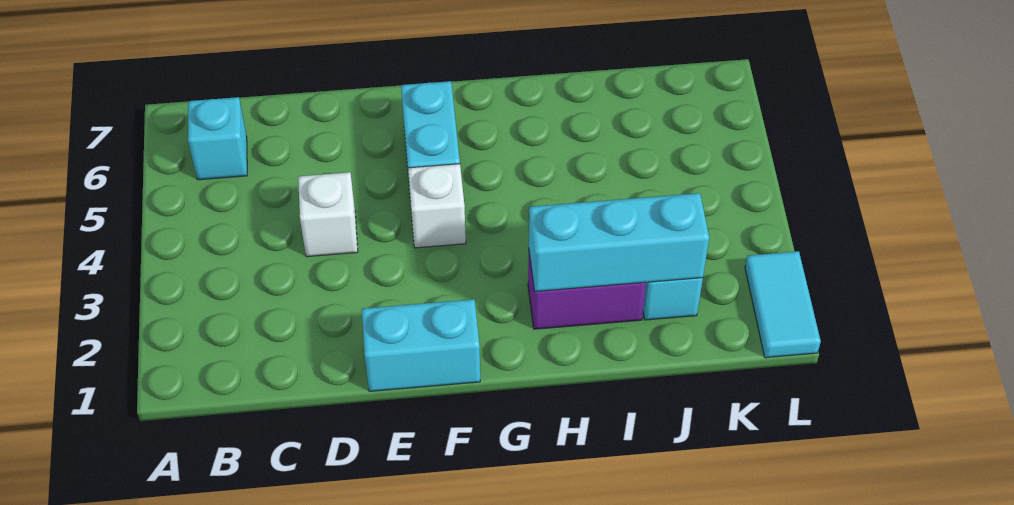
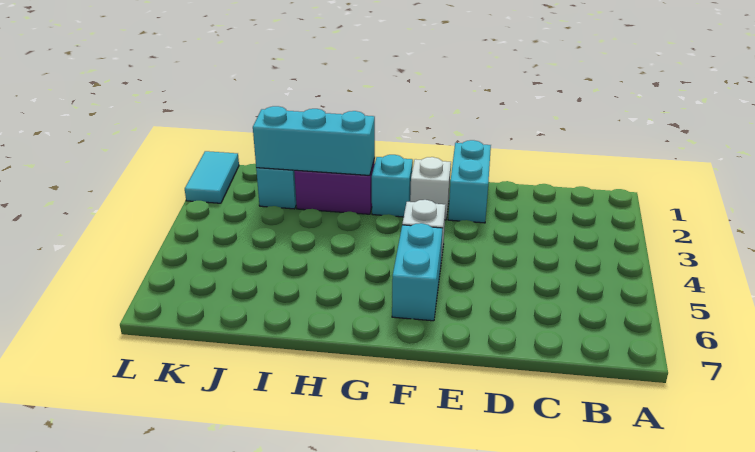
cyan brick B6 level 1 -> cyan brick G2 level 1
white brick D4 level 1 -> white brick F2 level 1
cyan brick E1:F1 level 1 -> cyan brick E1:E2 level 1

